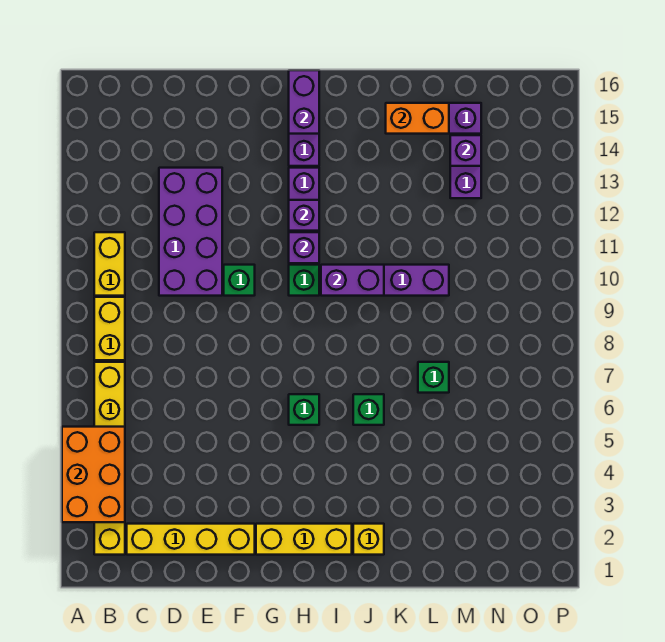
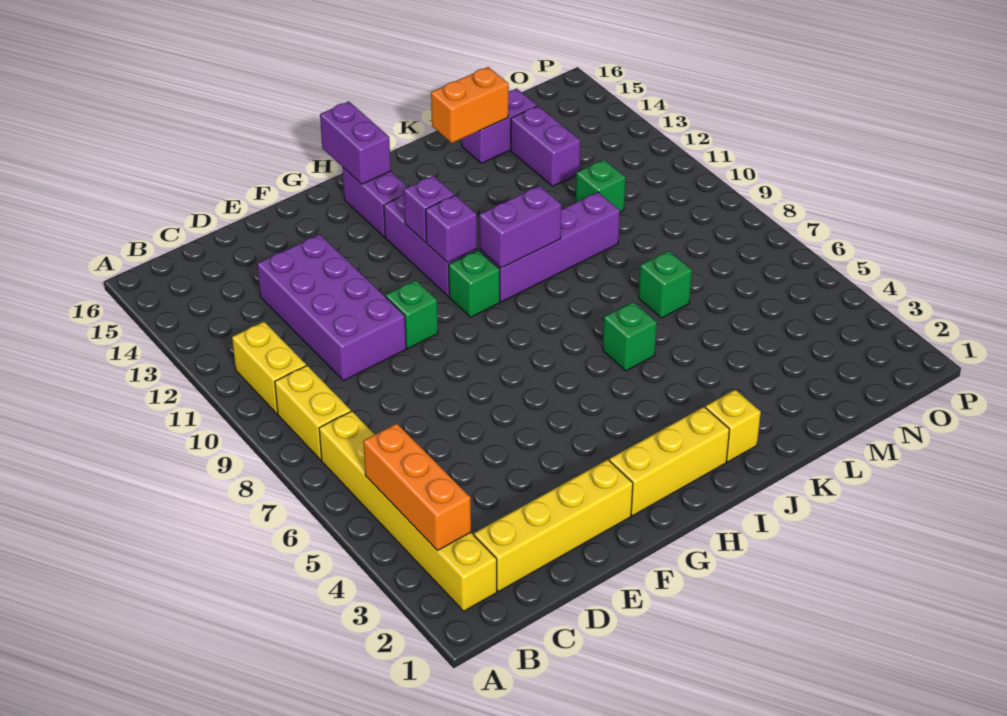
orange brick A3:B5 level 2 -> orange brick B3:B5 level 2
green brick H6 level 1 -> green brick M11 level 1
purple brick M14 level 2 -> none

